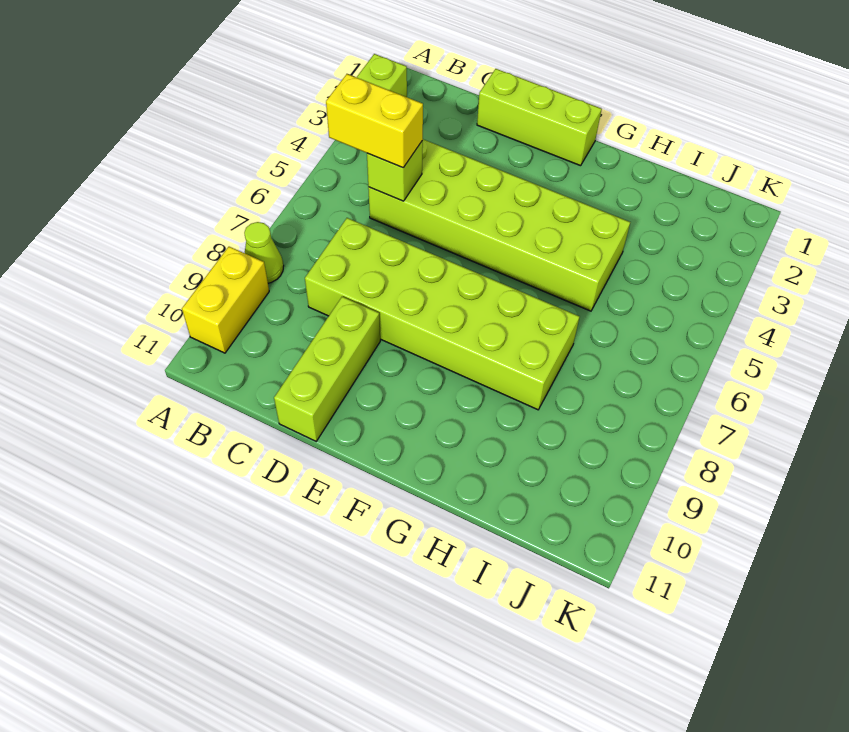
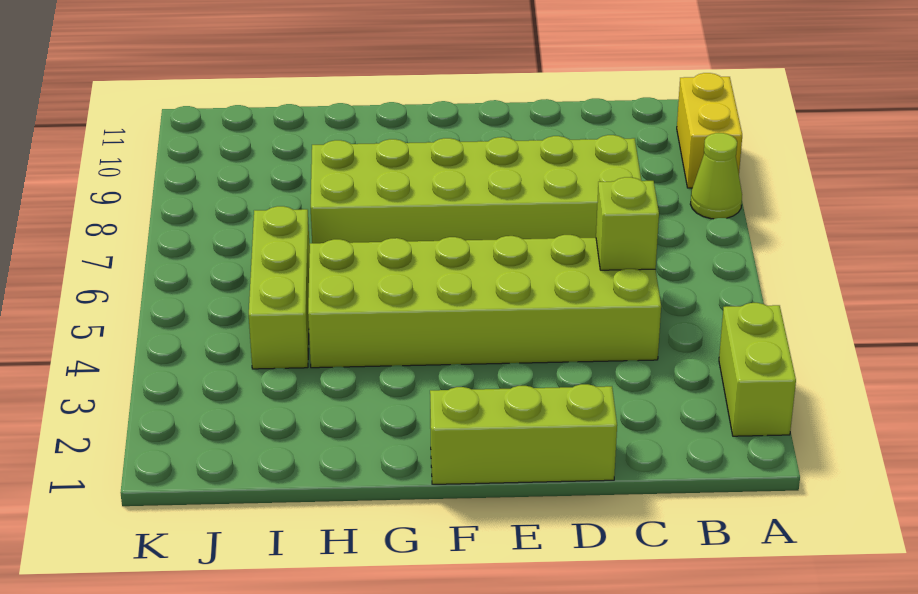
yellow brick B5:C5 level 3 -> none
lime brick D9:D11 level 1 -> lime brick I4:I6 level 1

